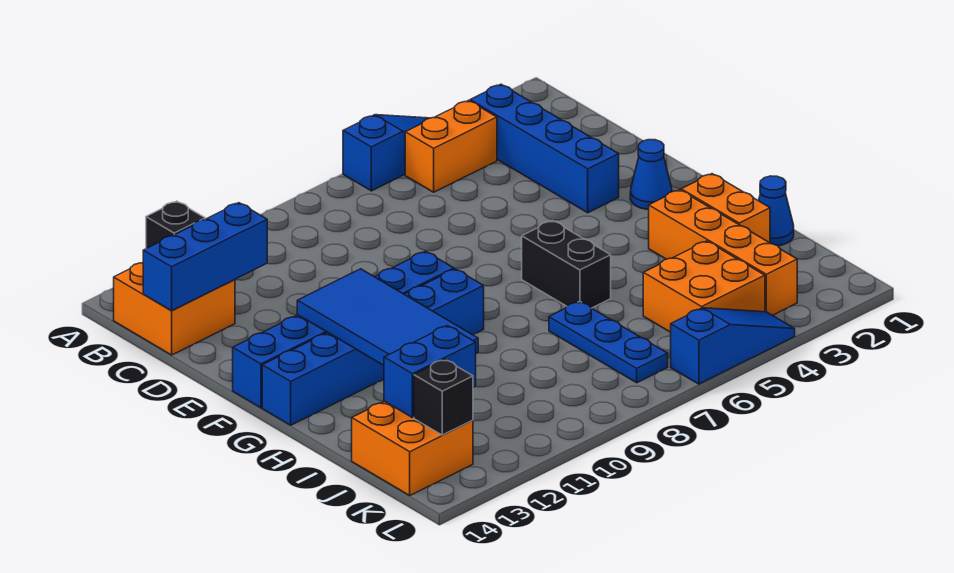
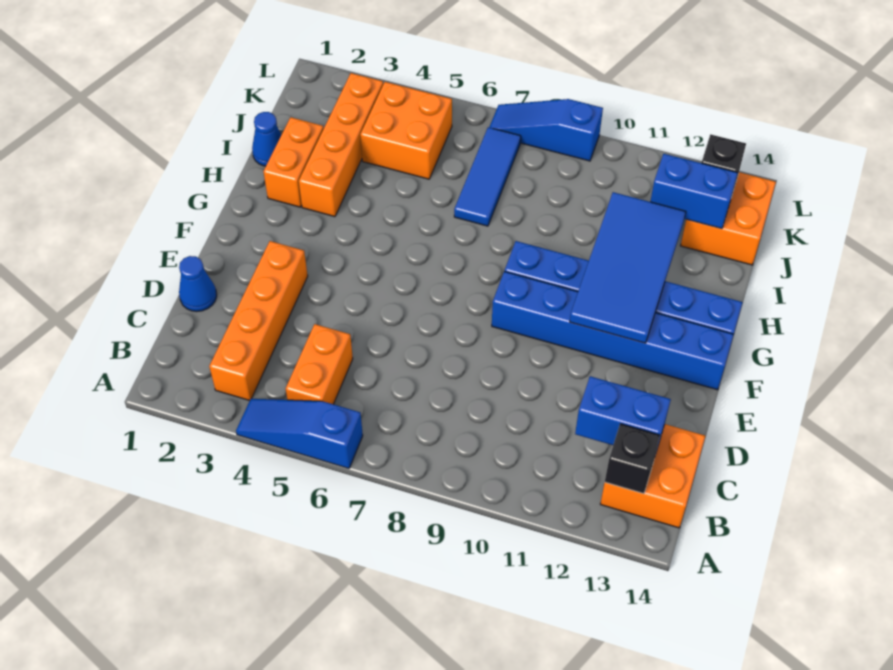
blue brick B3:E3 level 1 -> orange brick B3:E3 level 1
orange brick B4:B5 level 1 -> orange brick B5:C5 level 1
blue brick C12:C14 level 2 -> blue brick C12:C13 level 2
blue cone F2 level 1 -> blue cone D1 level 1
black brick G6:H6 level 1 -> none
blue plate I7:K7 level 1 -> blue tile I7:K7 level 1
blue slope L4:L6 level 1 top 6 -> blue slope L7:L9 level 1 top 9

